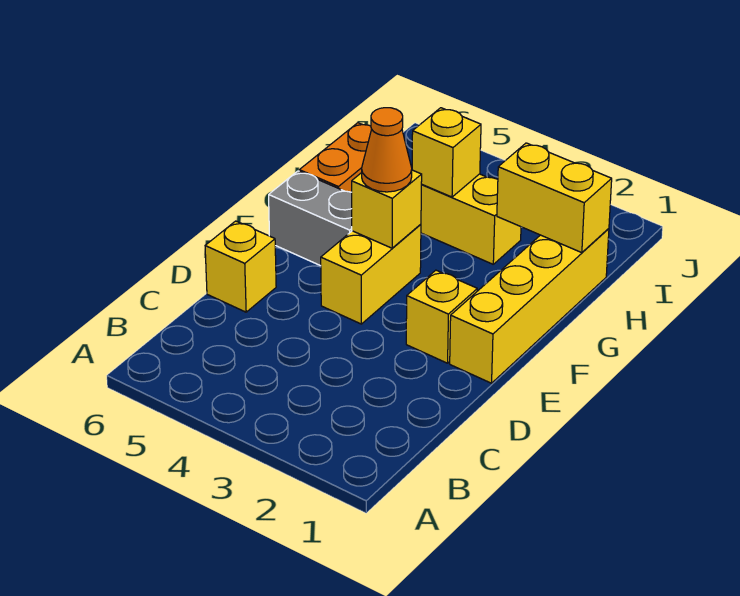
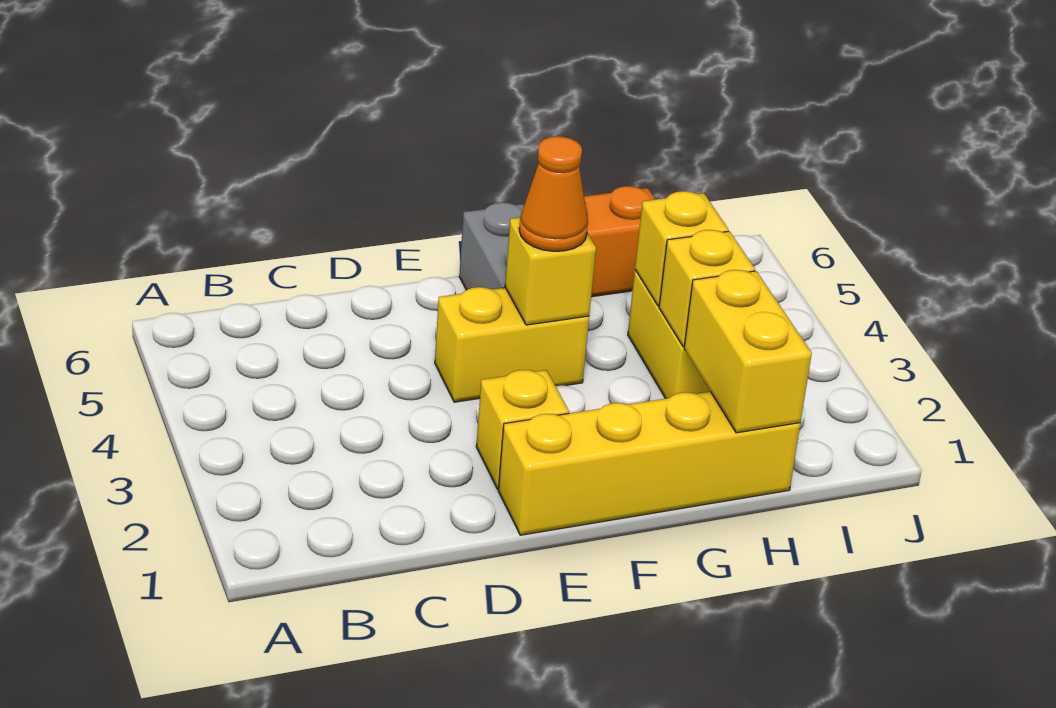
yellow brick D6 level 1 -> yellow brick H3 level 2

